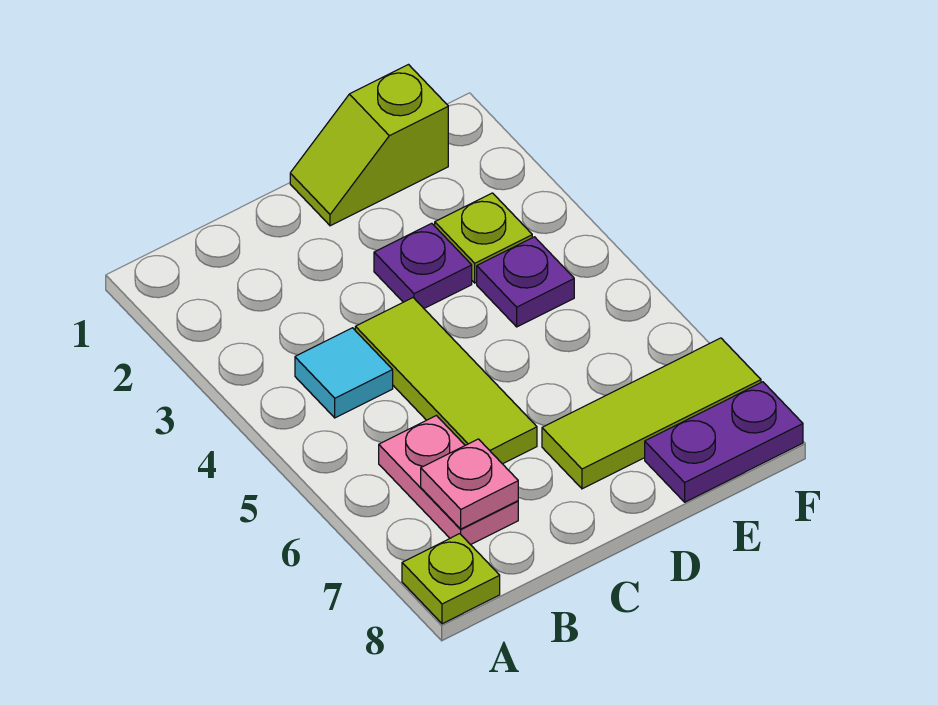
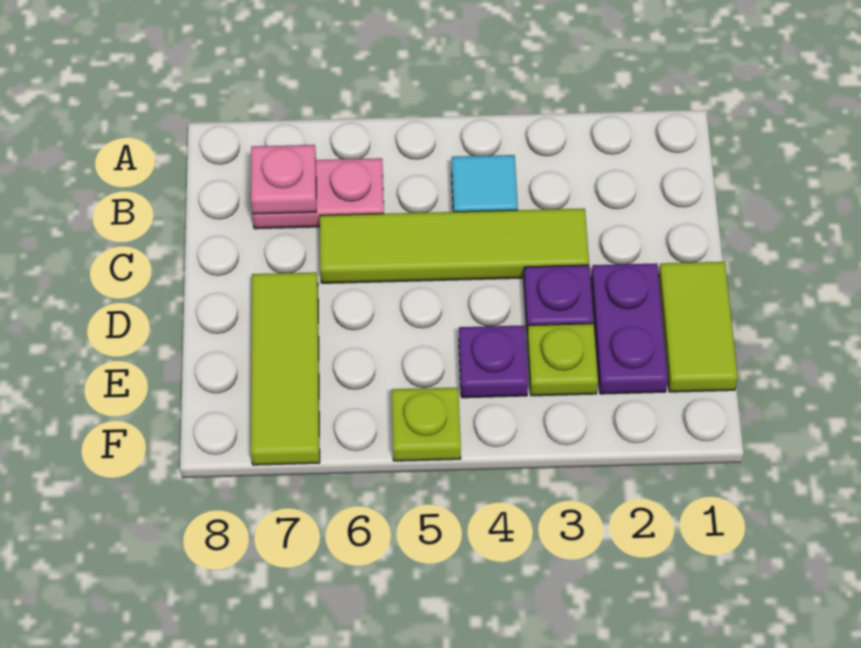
lime plate A8 level 1 -> lime plate F5 level 1
lime tile C4:C6 level 1 -> lime tile C3:C6 level 1
lime slope D1:E1 level 1 top E -> lime tile D1:E1 level 1
purple plate E8:F8 level 1 -> purple plate D2:E2 level 1

